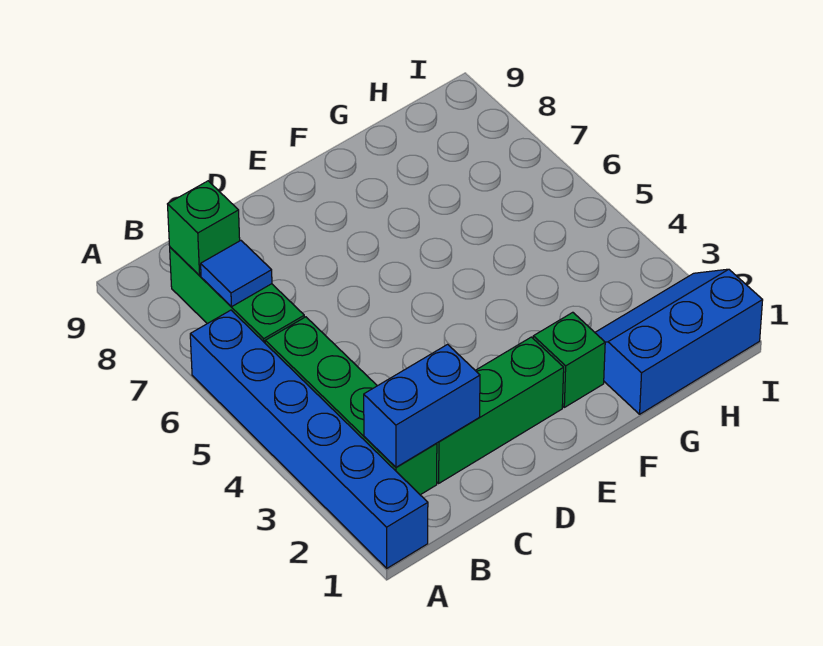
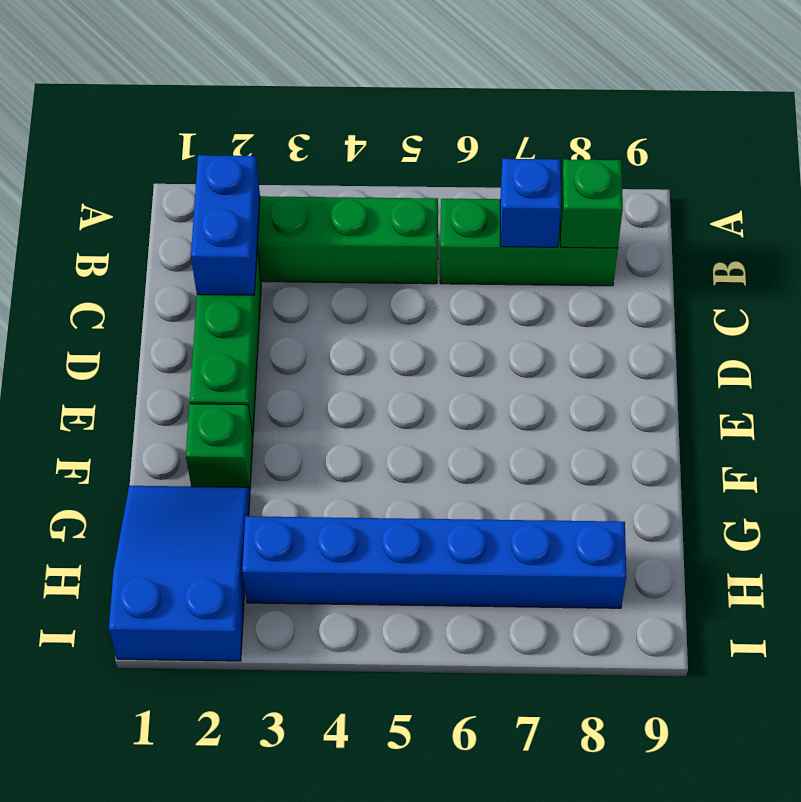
blue brick A1:A6 level 1 -> blue brick H3:H8 level 1
blue tile B7 level 2 -> blue brick B7 level 2
blue slope G1:I2 level 1 top 1 -> blue slope G1:I2 level 1 top I

